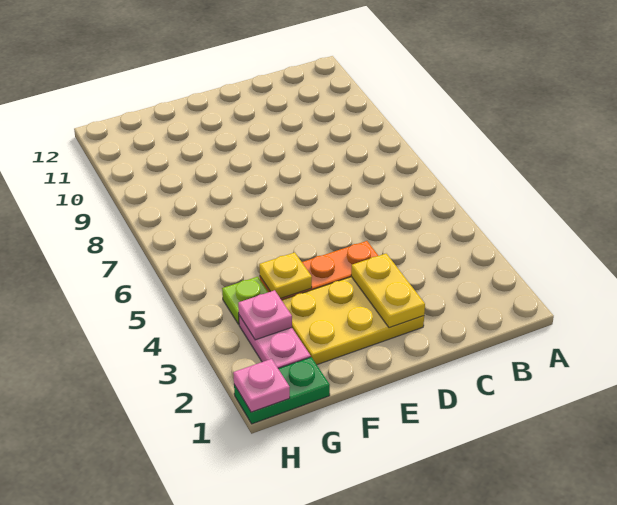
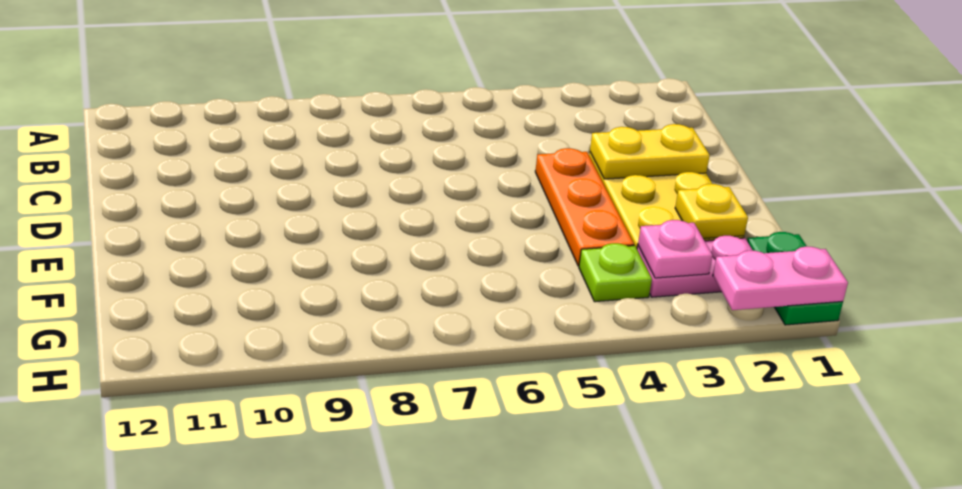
yellow plate F4 level 2 -> yellow plate F2 level 2
pink plate H1 level 2 -> pink plate H1:H2 level 2

